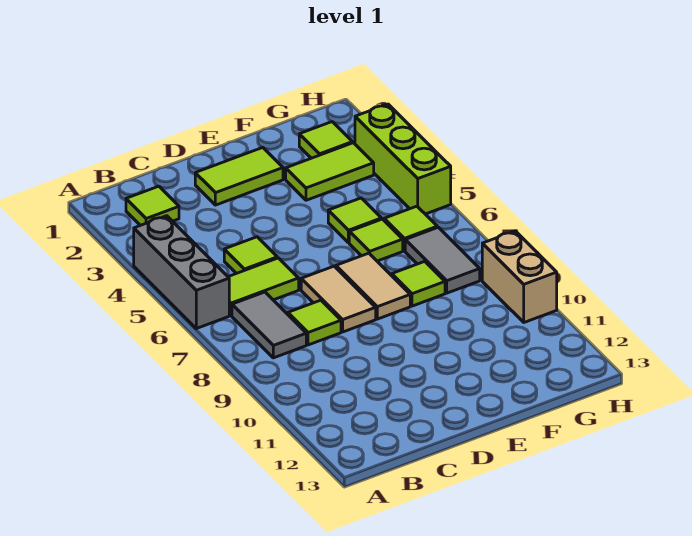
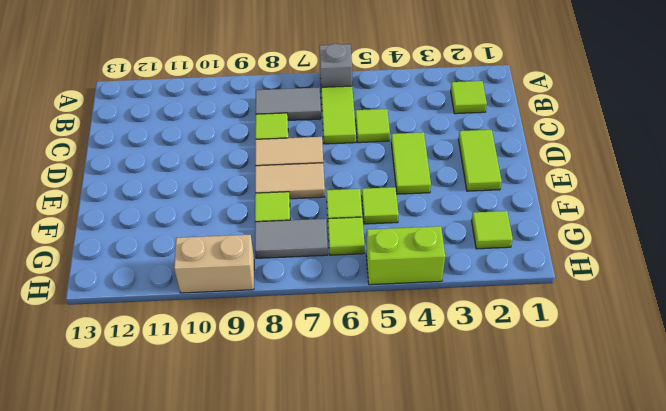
grey brick A4:A6 level 1 -> grey brick A6 level 1
lime tile F3:G3 level 1 -> lime tile D4:E4 level 1
lime brick H3:H5 level 1 -> lime brick H4:H5 level 1

